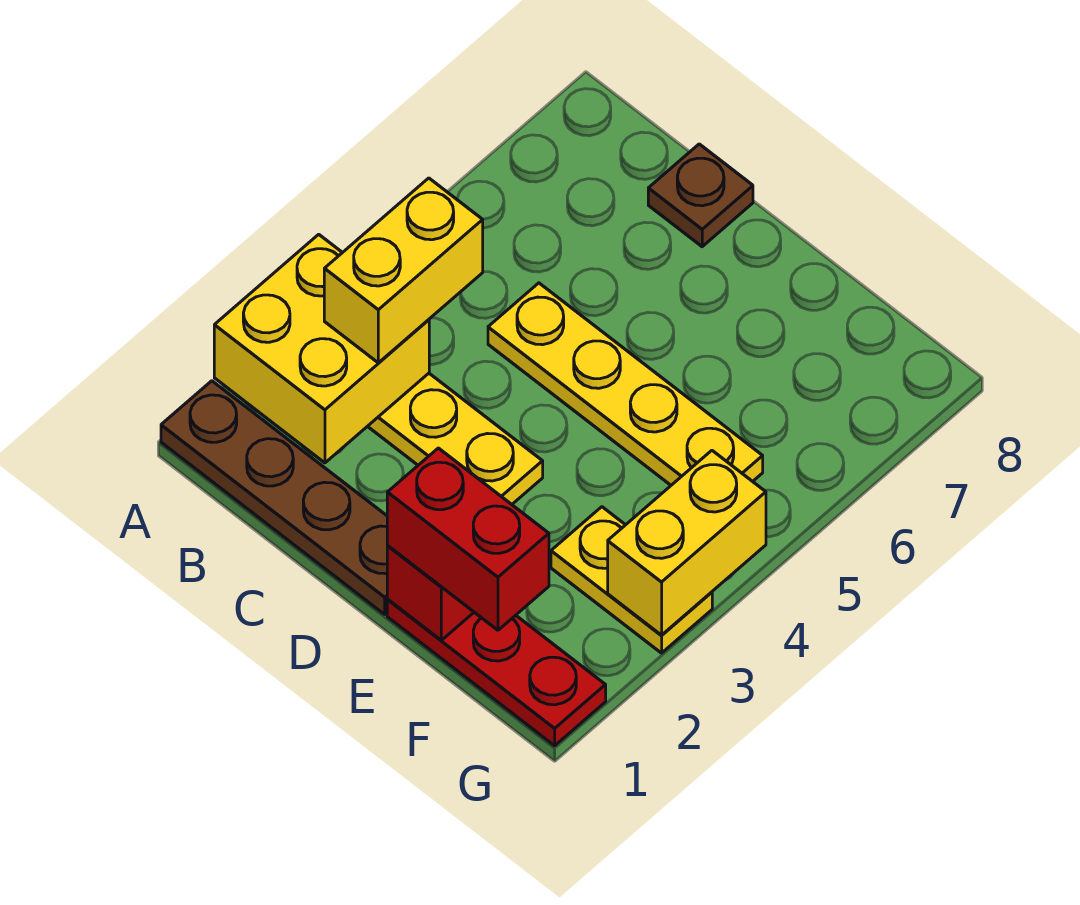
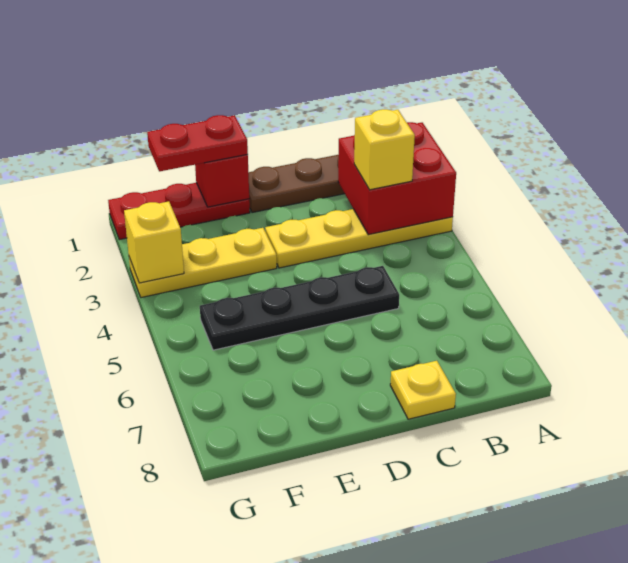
yellow brick A2:B3 level 2 -> red brick A2:B3 level 2
yellow brick B3:B4 level 3 -> yellow brick B3 level 3
yellow plate C5:F5 level 1 -> black plate C5:F5 level 1
brown plate C8 level 1 -> yellow plate C8 level 1
red brick E1:F1 level 3 -> red plate E1:F1 level 3
yellow plate F3:G3 level 1 -> yellow plate E3:G3 level 1
yellow brick G3:G4 level 2 -> yellow brick G3 level 2

